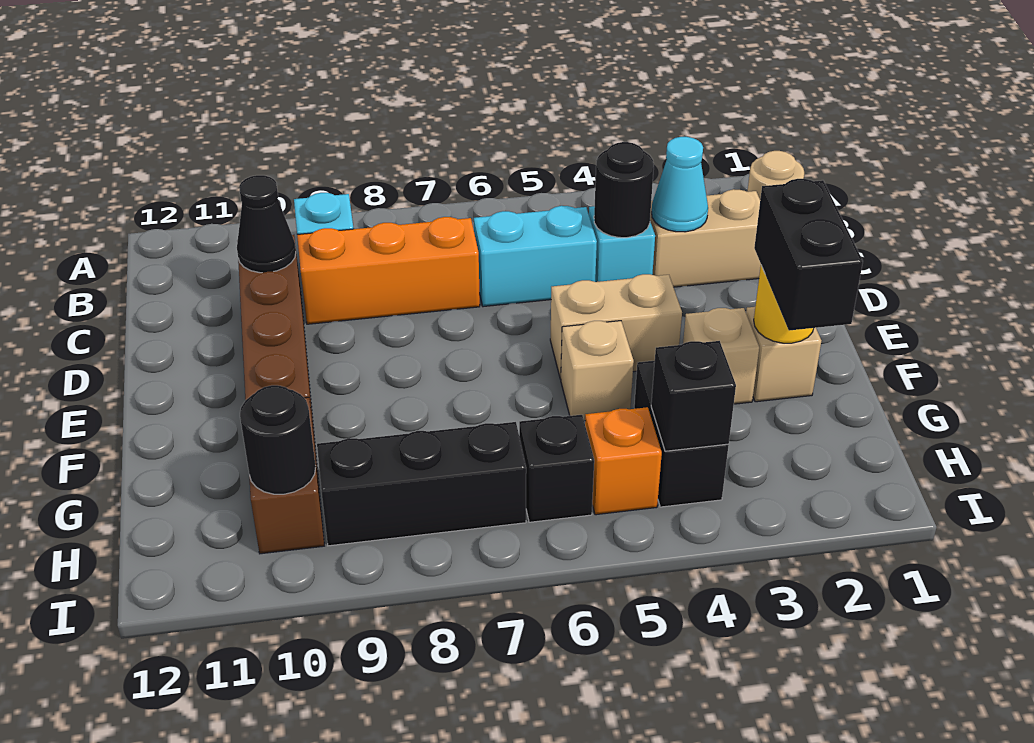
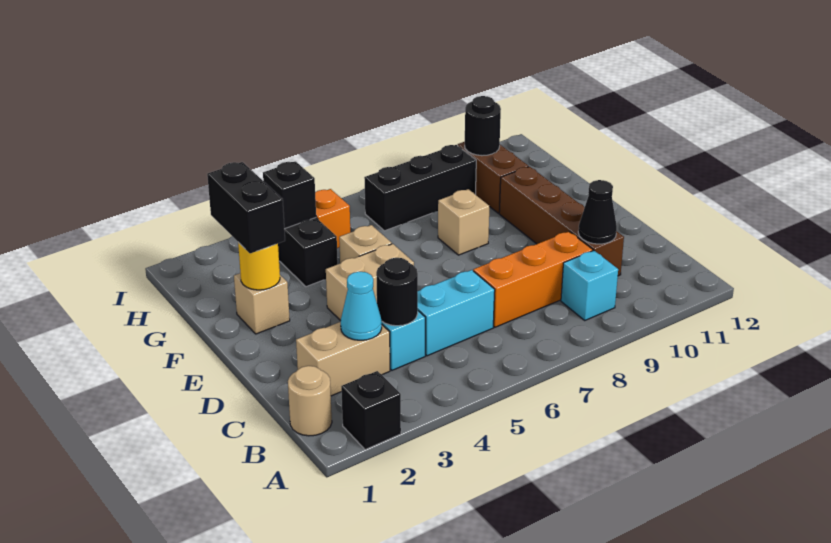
tan brick F3 level 1 -> tan brick F8 level 1
black brick H6 level 1 -> black brick A2 level 1

